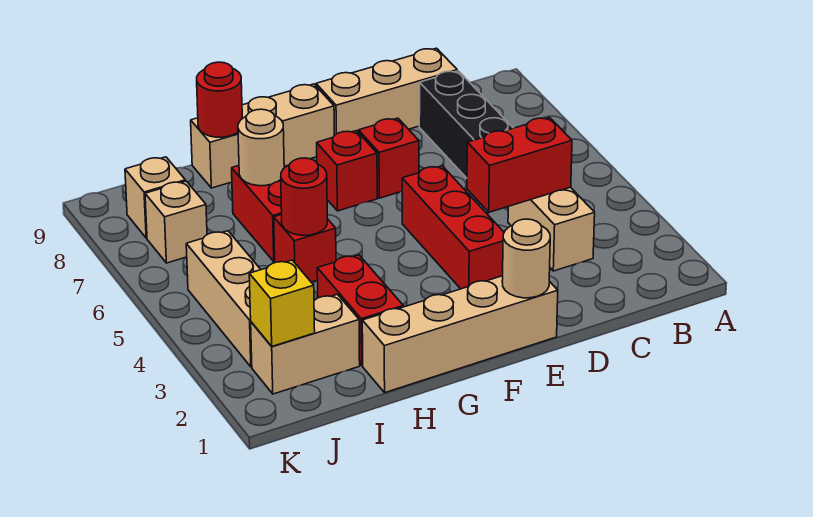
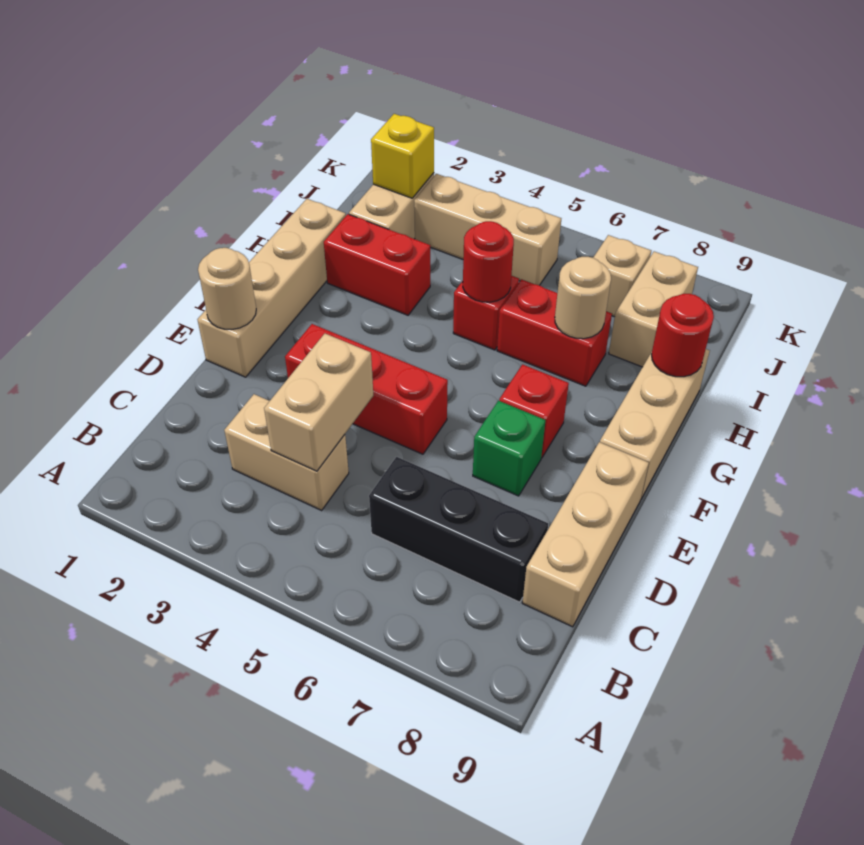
red brick C4:D4 level 2 -> tan brick C4:D4 level 2
red brick E7 level 1 -> green brick E7 level 1
tan brick J8 level 1 -> tan brick I8:J8 level 1

